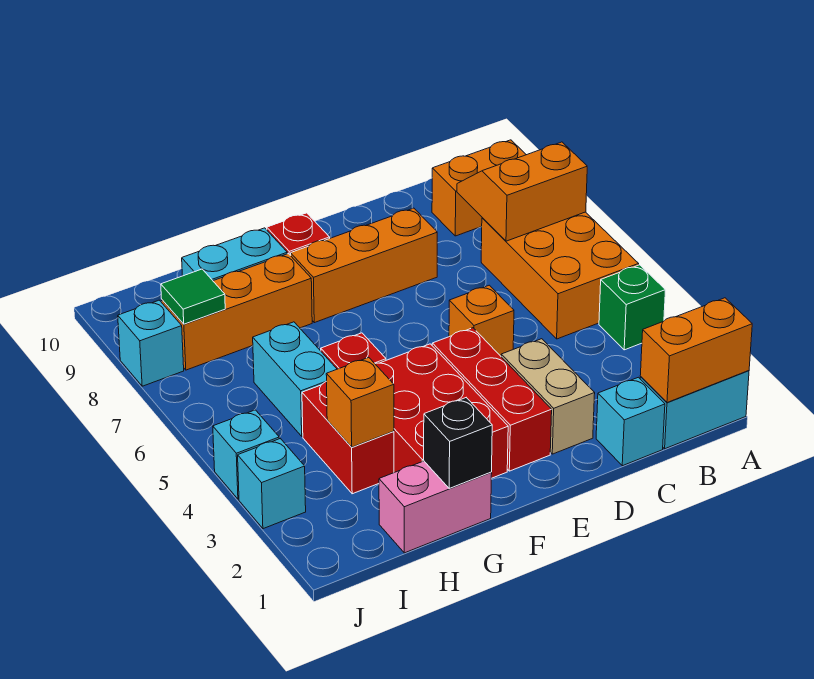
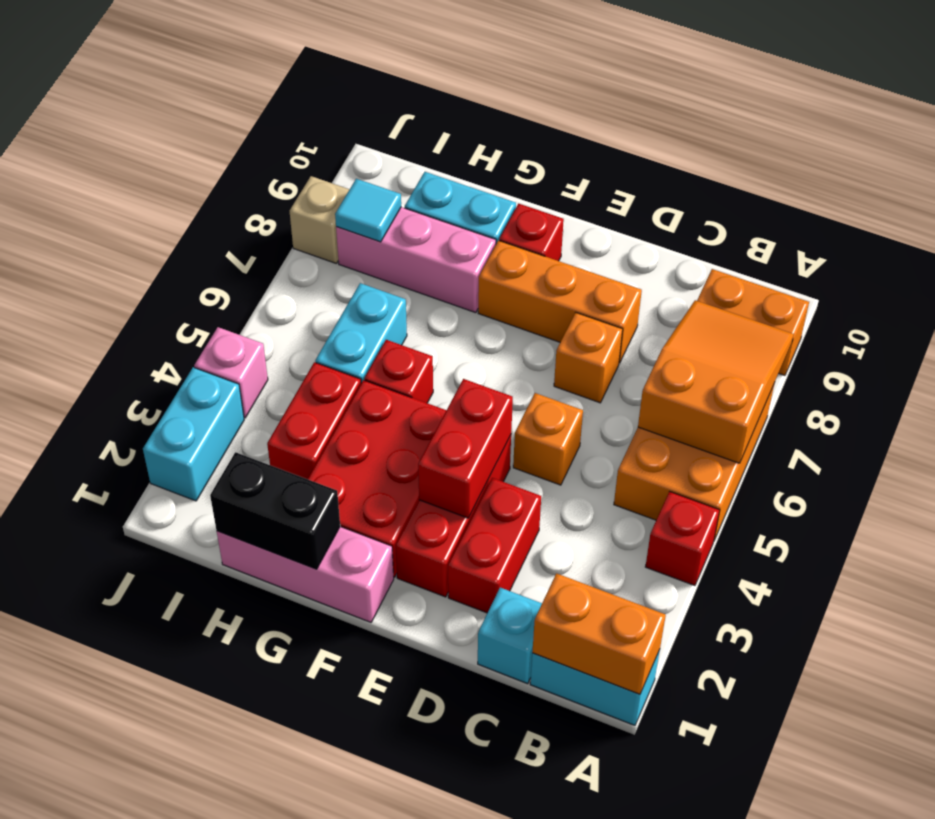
green brick A4 level 1 -> red brick A4 level 1
orange slope A7:B8 level 2 top 7 -> orange slope A6:B8 level 2 top 6
tan brick D2:D3 level 1 -> red brick D2:D3 level 1
none -> red brick E3:E4 level 2
pink brick G1:H1 level 1 -> pink brick F1:H1 level 1
black brick G1 level 2 -> black brick G1:H1 level 2
orange brick G8:I8 level 1 -> pink brick G8:I8 level 1
orange brick H3 level 2 -> orange brick D7 level 1
green tile I8 level 2 -> cyan tile I8 level 2
cyan brick J3 level 1 -> cyan brick J2:J3 level 1
cyan brick J4 level 1 -> pink brick J4 level 1
cyan brick J8 level 1 -> tan brick J8 level 1

